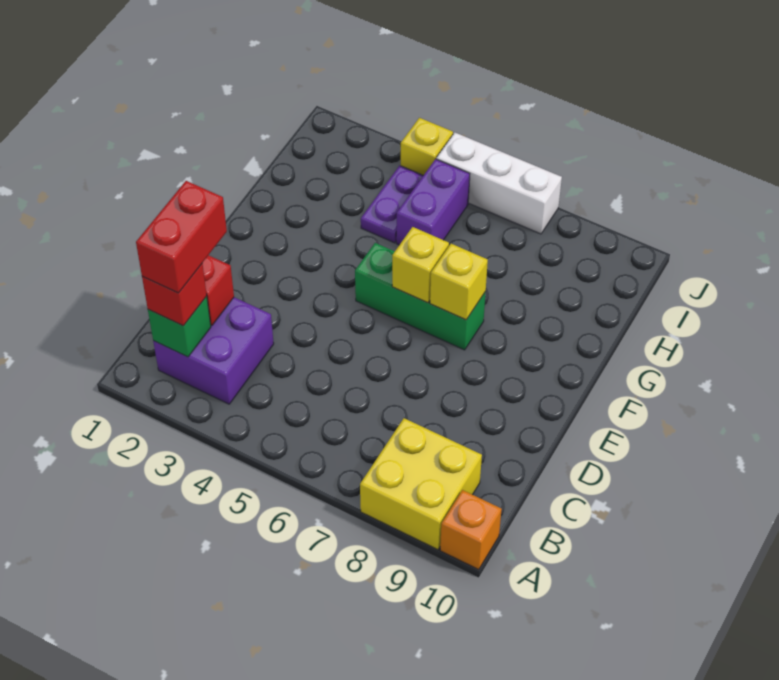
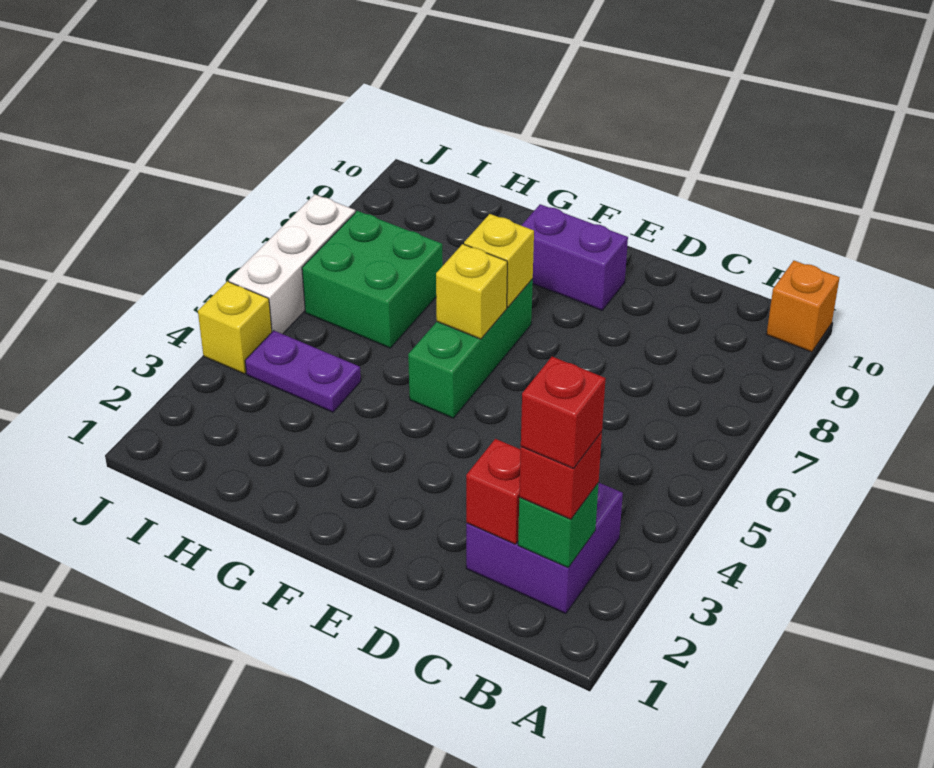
yellow brick A8:B9 level 1 -> none
red brick B2:C2 level 4 -> red brick B2 level 4
purple brick H5:I5 level 1 -> purple brick E9:F9 level 1
none -> green brick H6:I7 level 1

